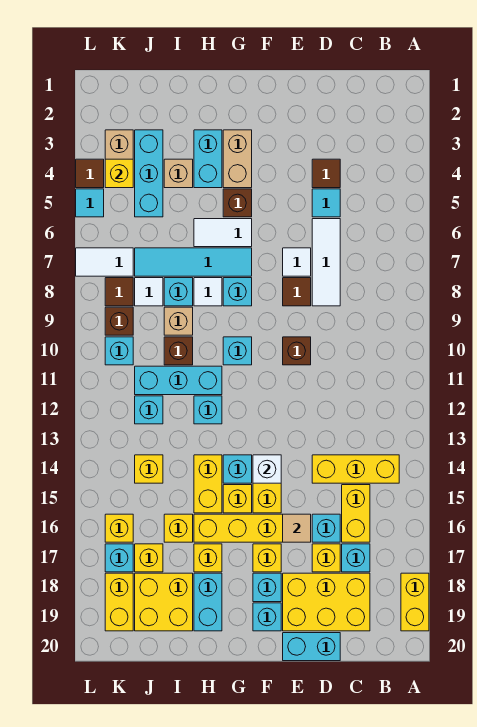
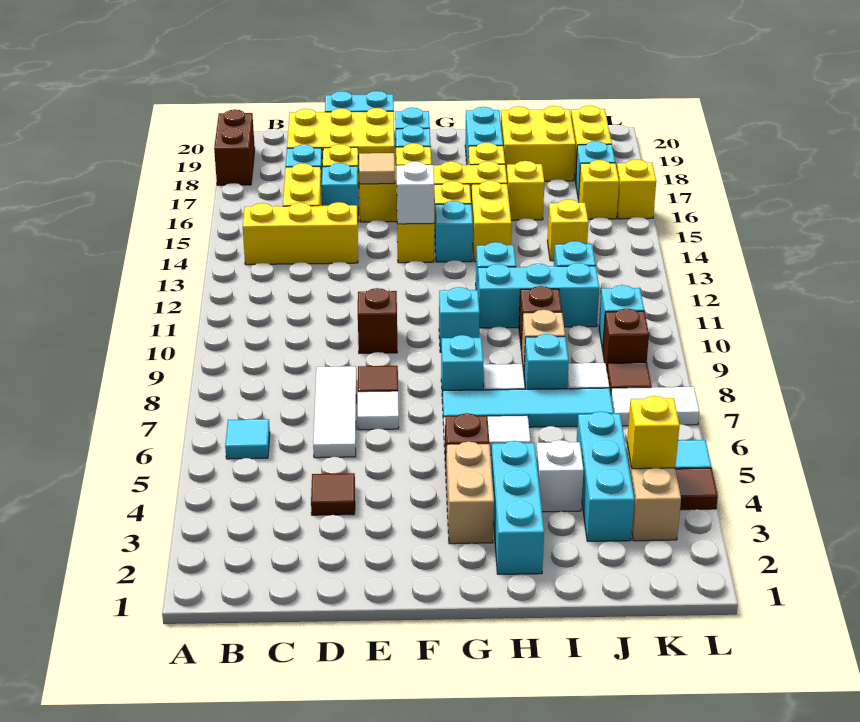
yellow brick A18:A19 level 1 -> brown brick A18:A19 level 1
cyan tile D5 level 1 -> cyan tile B6 level 1
cyan brick H3:H4 level 1 -> cyan brick H2:H4 level 1
tan brick I4 level 1 -> white brick I4 level 1
yellow brick J17 level 1 -> yellow brick L16 level 1

